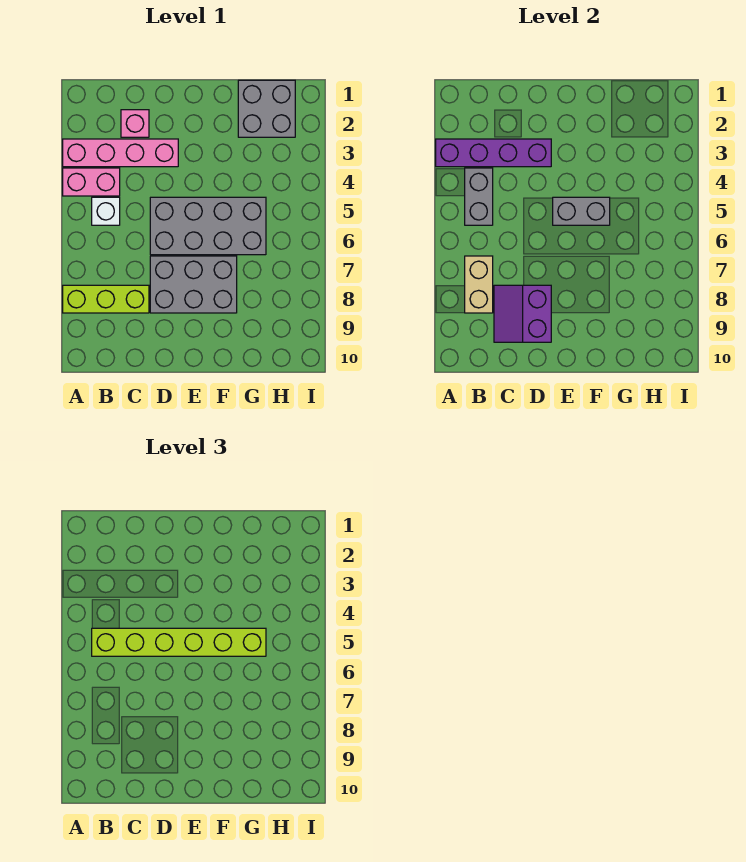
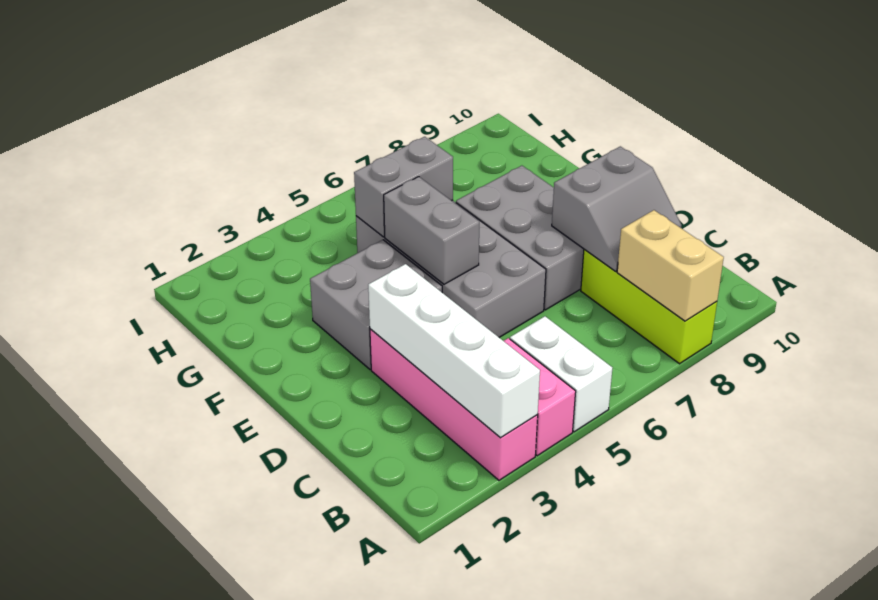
purple brick A3:D3 level 2 -> white brick A3:D3 level 2
grey brick B4:B5 level 2 -> grey brick G5:G6 level 2
white brick B5 level 1 -> white brick A5:B5 level 1
lime brick B5:G5 level 3 -> none
tan brick B7:B8 level 2 -> tan brick A8:B8 level 2
pink brick C2 level 1 -> none
purple slope C8:D9 level 2 top D -> grey slope C8:D9 level 2 top D
grey brick G1:H2 level 1 -> grey brick E3:F4 level 1

